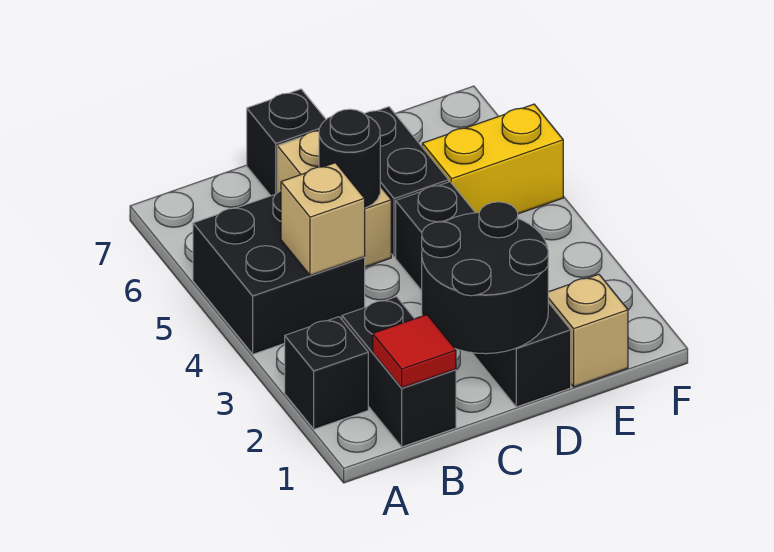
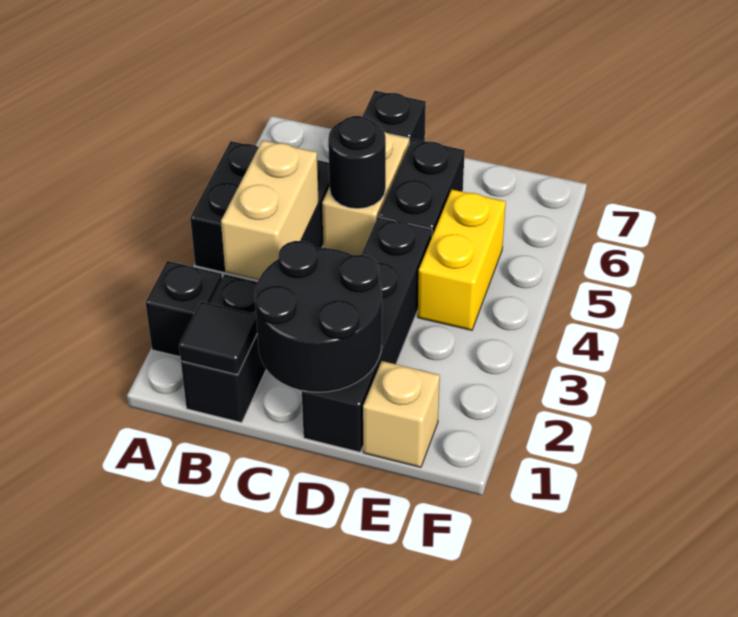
red tile B1 level 2 -> black tile B1 level 2
tan brick B4 level 2 -> tan brick B3:B4 level 2
yellow brick E5:F5 level 1 -> yellow brick E4:E5 level 1

